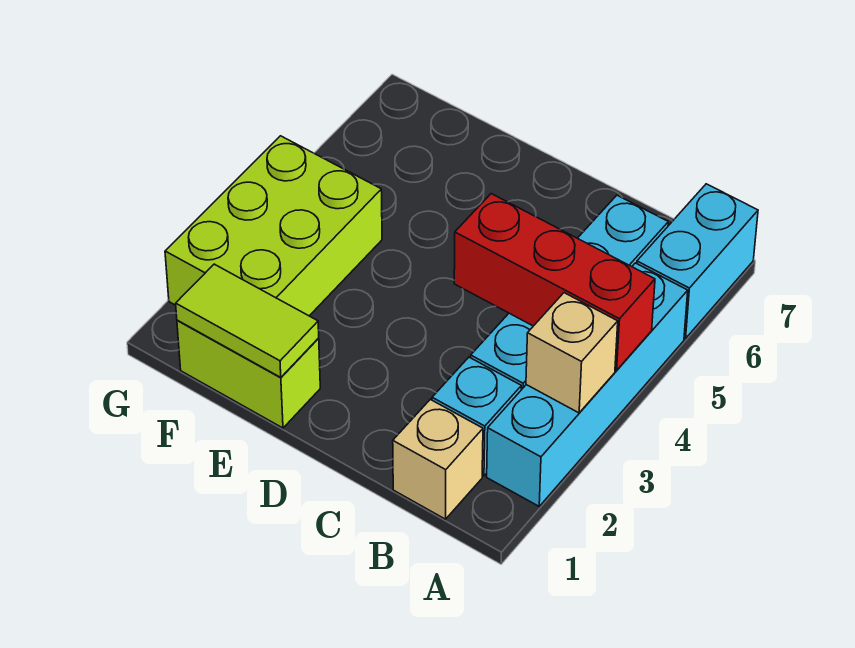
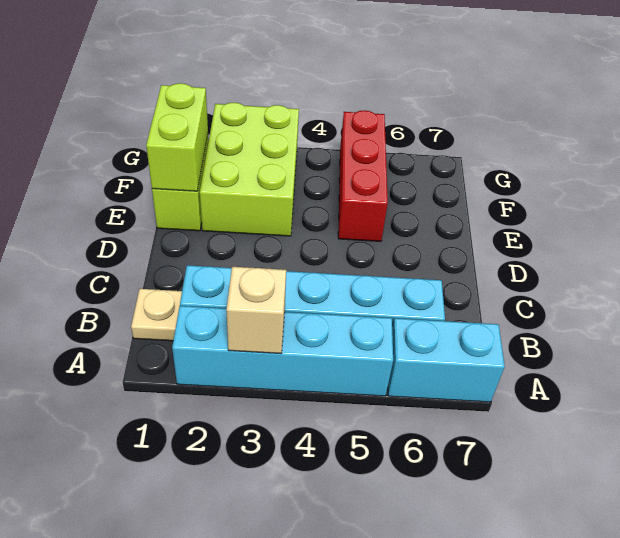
red brick A4:C4 level 2 -> red brick E5:G5 level 1
tan brick B1 level 1 -> tan plate B1 level 1
lime tile E1:F1 level 2 -> lime brick E1:F1 level 2
lime brick F2:G4 level 1 -> lime brick E2:G3 level 1

